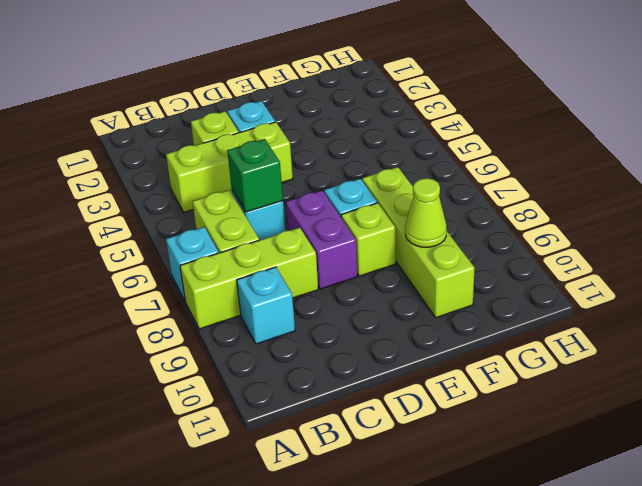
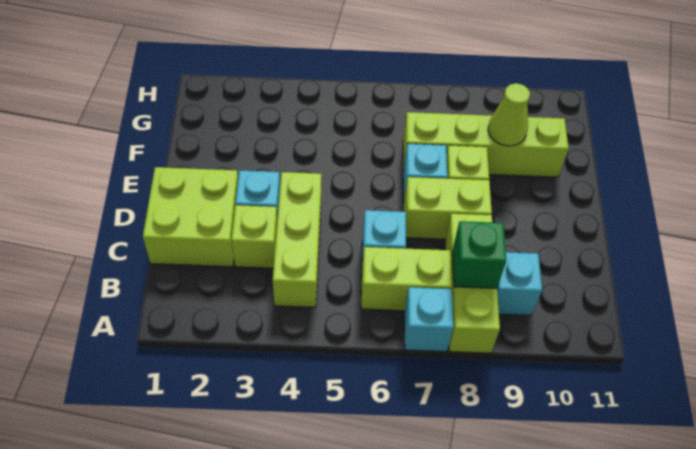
none -> lime brick C1:D2 level 1
green brick C6 level 2 -> green brick B8 level 2
purple brick D7:D8 level 1 -> lime brick D7:D8 level 1

